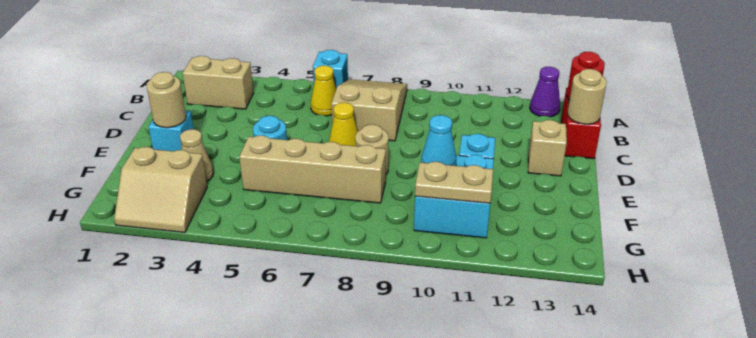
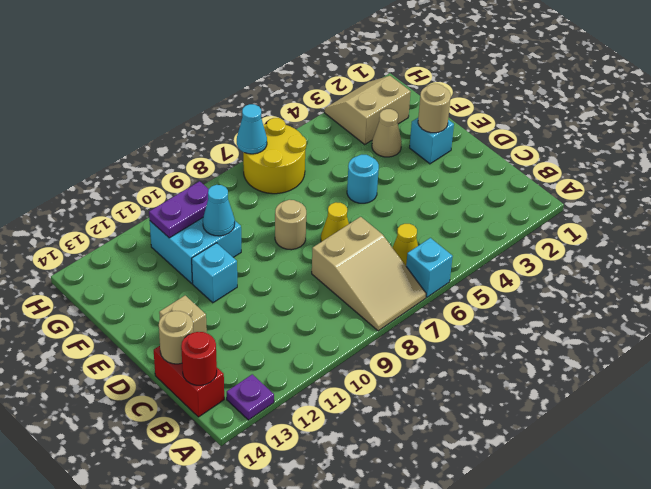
purple cone A13 level 1 -> purple plate A13 level 1
tan brick B2:B3 level 1 -> none
tan brick F5:F8 level 1 -> none
none -> yellow round brick G6:H7 level 1
tan plate G10:G11 level 2 -> purple plate G10:G11 level 2
none -> cyan cone H7 level 2

